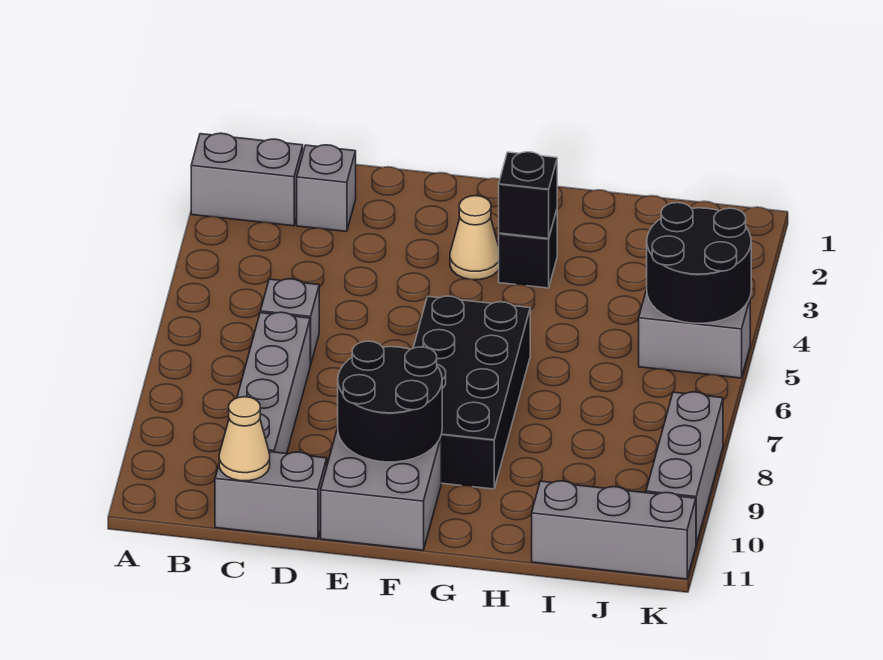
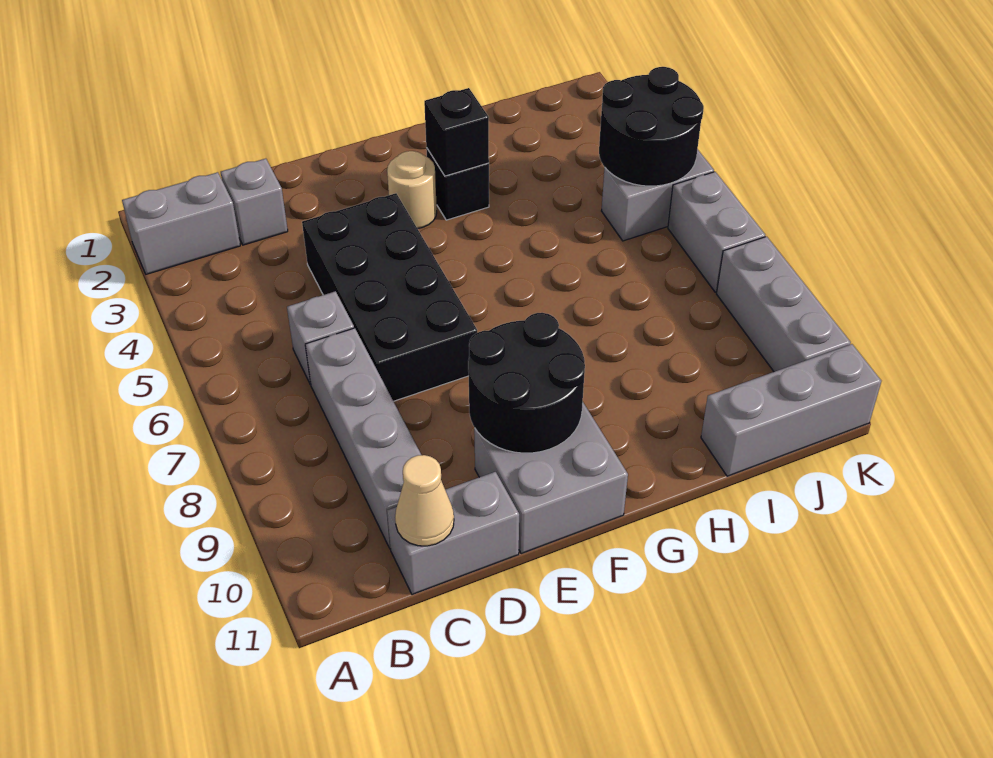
tan cone F3 level 1 -> tan round brick F3 level 1
black brick F6:G9 level 1 -> black brick D4:E7 level 1
none -> grey brick K6:K7 level 1

